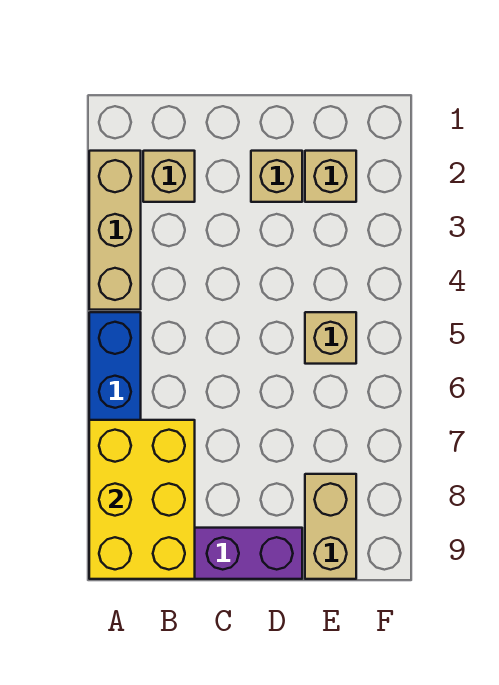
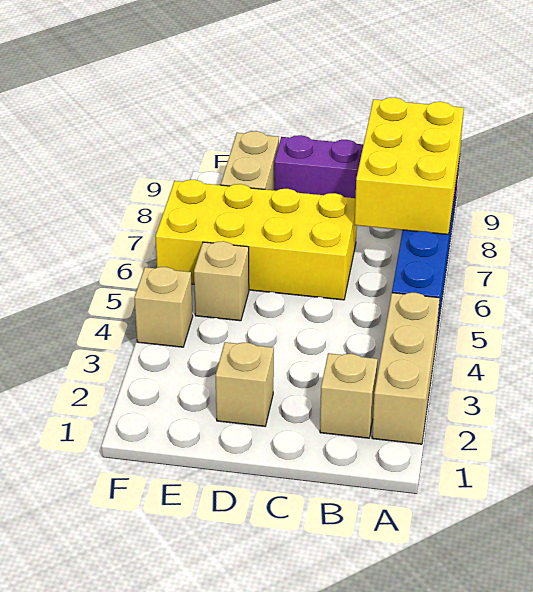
none -> yellow brick C6:F7 level 1
tan brick E2 level 1 -> tan brick F4 level 1

